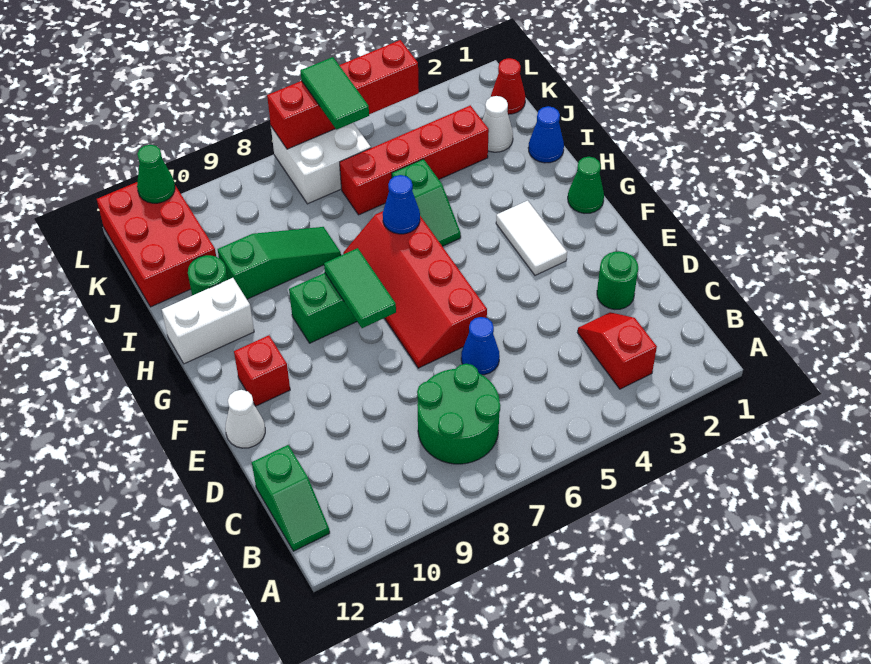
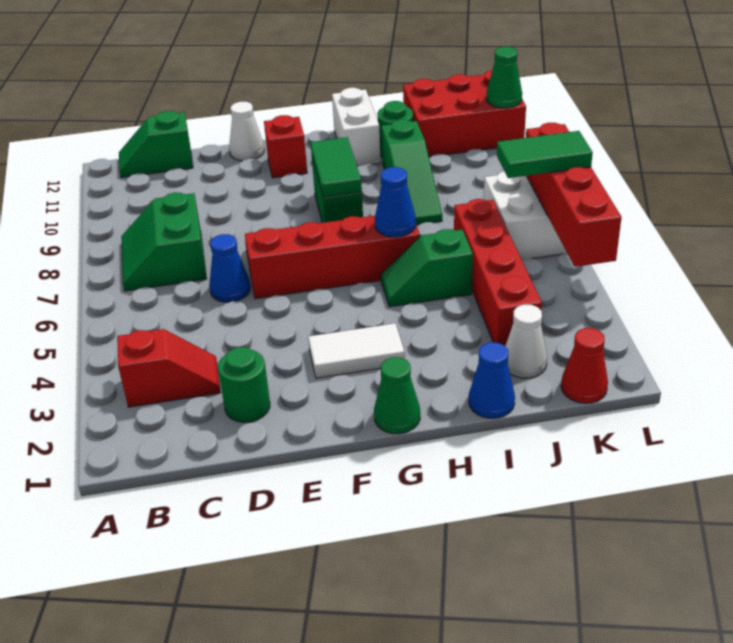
green round brick B7:C8 level 1 -> green slope B7:C8 level 1 top C
green tile F8:G8 level 2 -> green tile G8:G9 level 2

